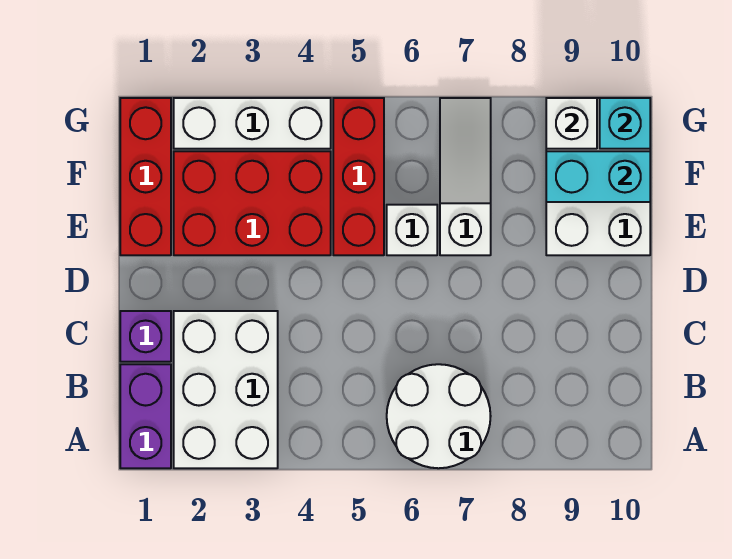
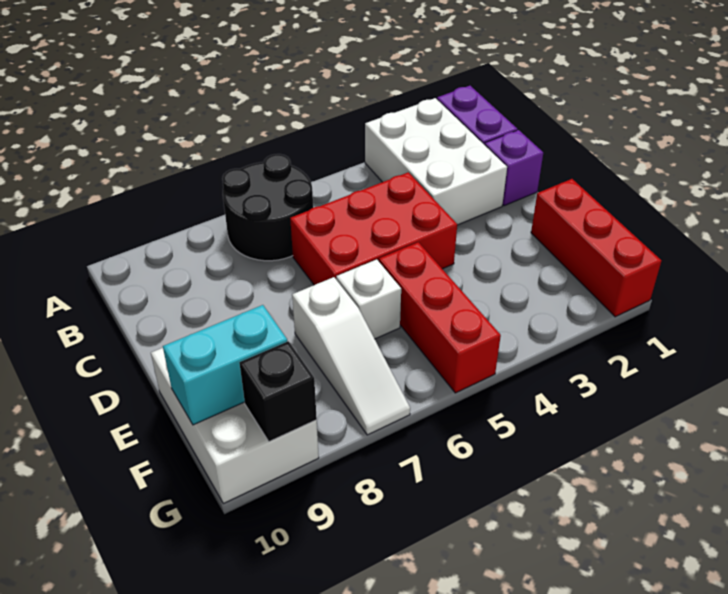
white round brick A6:B7 level 1 -> black round brick A6:B7 level 1
red brick E2:F4 level 1 -> red brick C4:D6 level 1
white brick G2:G4 level 1 -> none
white brick G9 level 2 -> black brick G9 level 2
cyan brick G10 level 2 -> none

